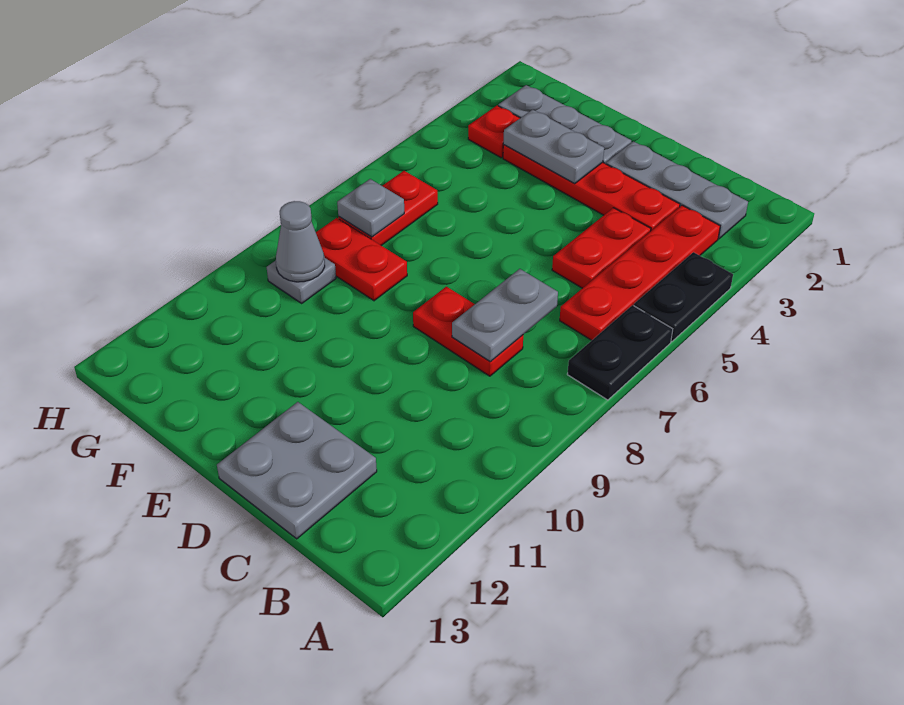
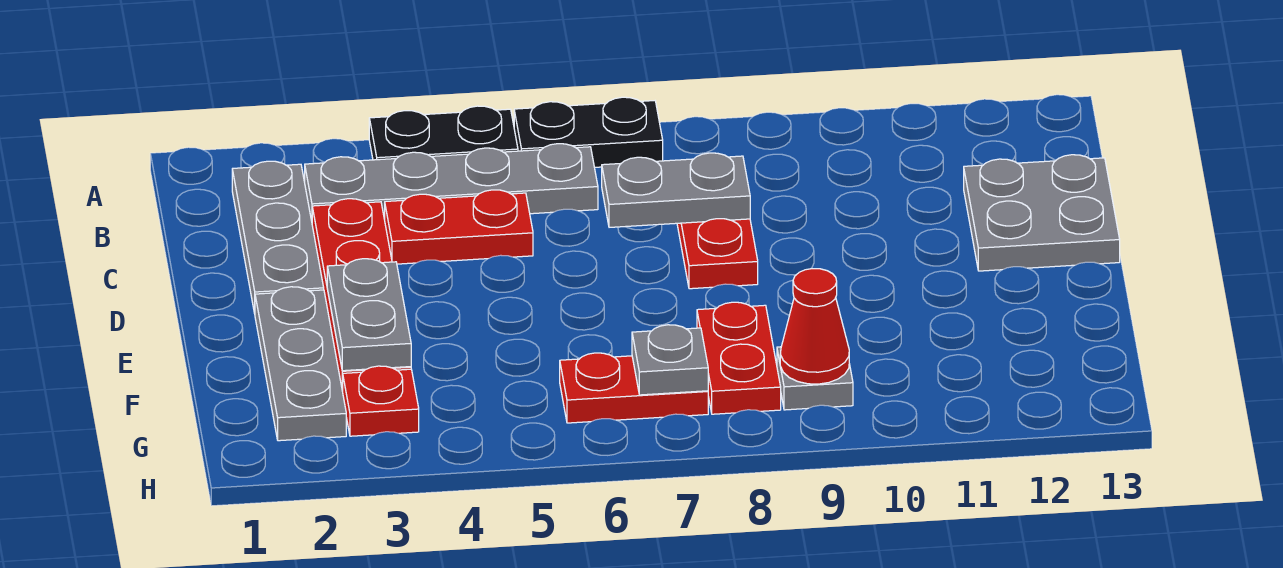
red plate B3:B6 level 1 -> grey plate B3:B6 level 1
grey cone G9 level 2 -> red cone G9 level 2

